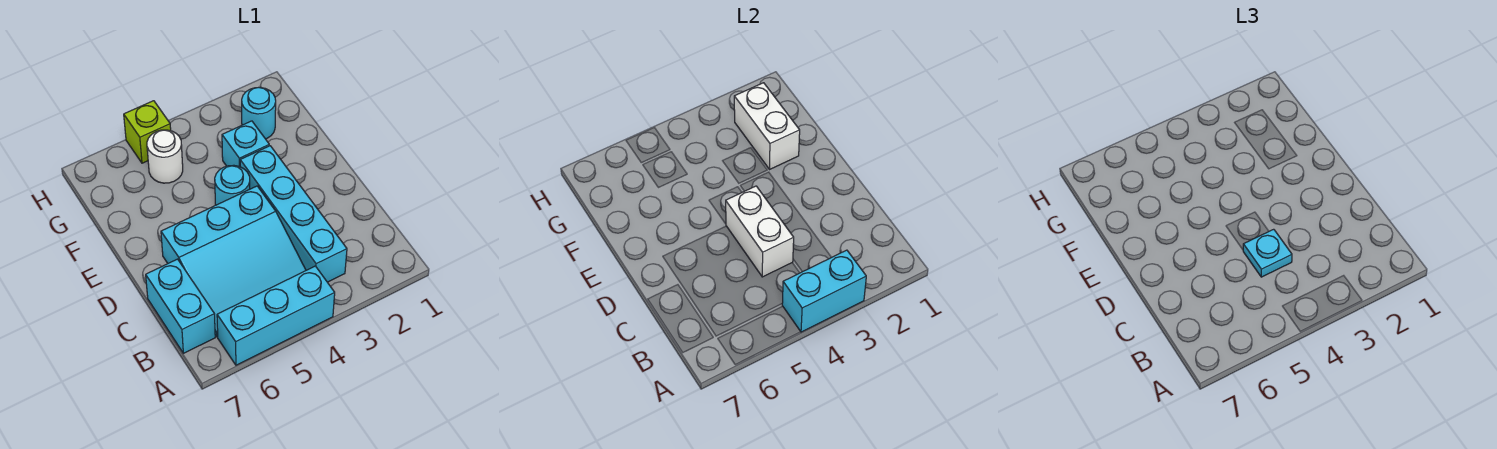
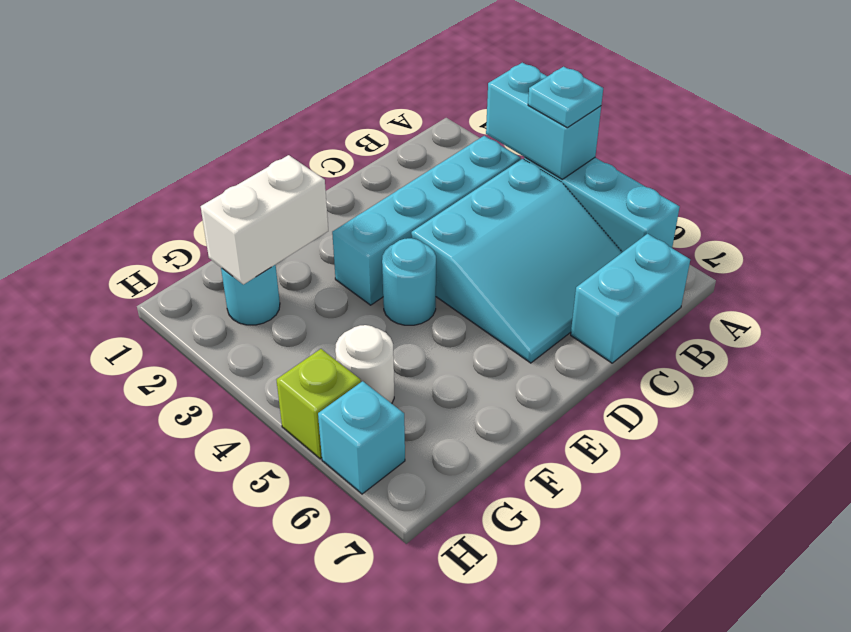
cyan slope B4:D6 level 1 top D -> cyan slope B4:D6 level 1 top 4
white brick C4:D4 level 2 -> none
cyan plate C4 level 3 -> cyan plate A4 level 3
cyan brick F3 level 1 -> cyan brick H6 level 1

